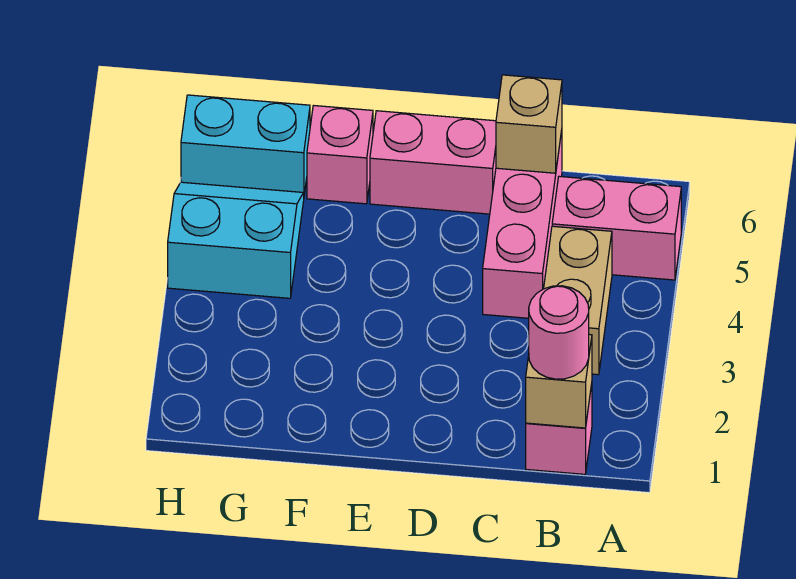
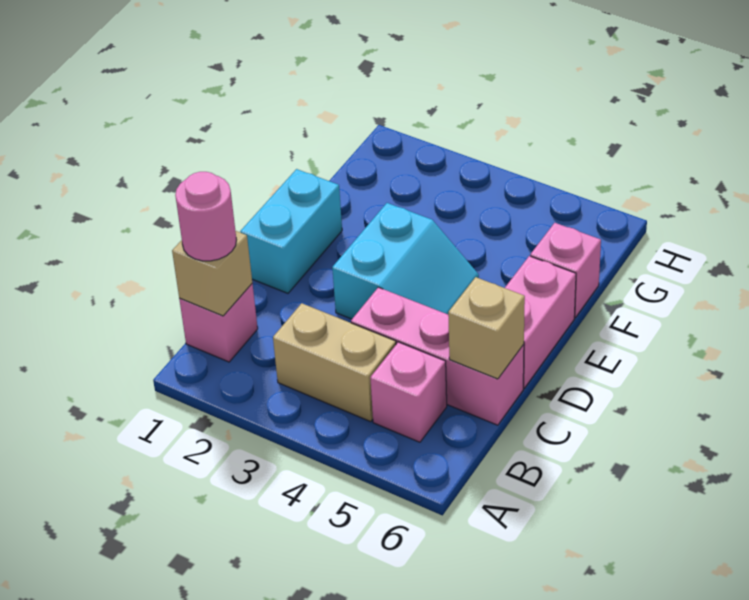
pink brick A5:B5 level 1 -> pink brick B5 level 1
cyan slope G4:H5 level 1 top 4 -> cyan slope D3:E4 level 1 top 3
cyan brick G6:H6 level 1 -> cyan brick D1:E1 level 1

